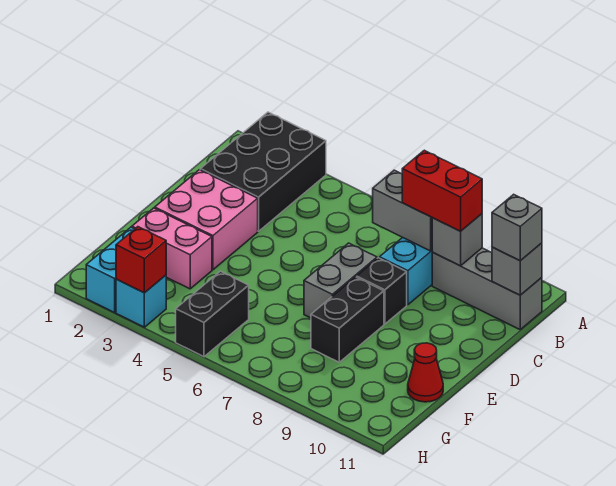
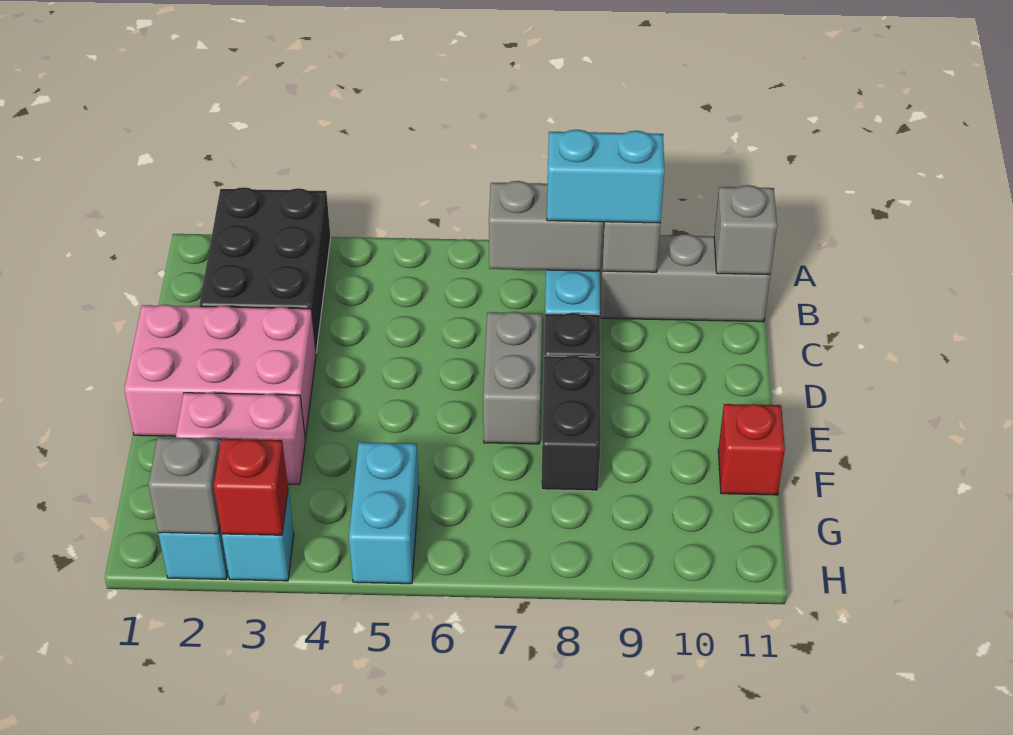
red brick B8:B9 level 3 -> cyan brick B8:B9 level 3
grey brick B11 level 3 -> grey brick H2 level 2
pink brick D2:E3 level 1 -> pink brick D1:E3 level 1
red cone F11 level 1 -> red brick F11 level 1
black brick G5:H5 level 1 -> cyan brick G5:H5 level 1

